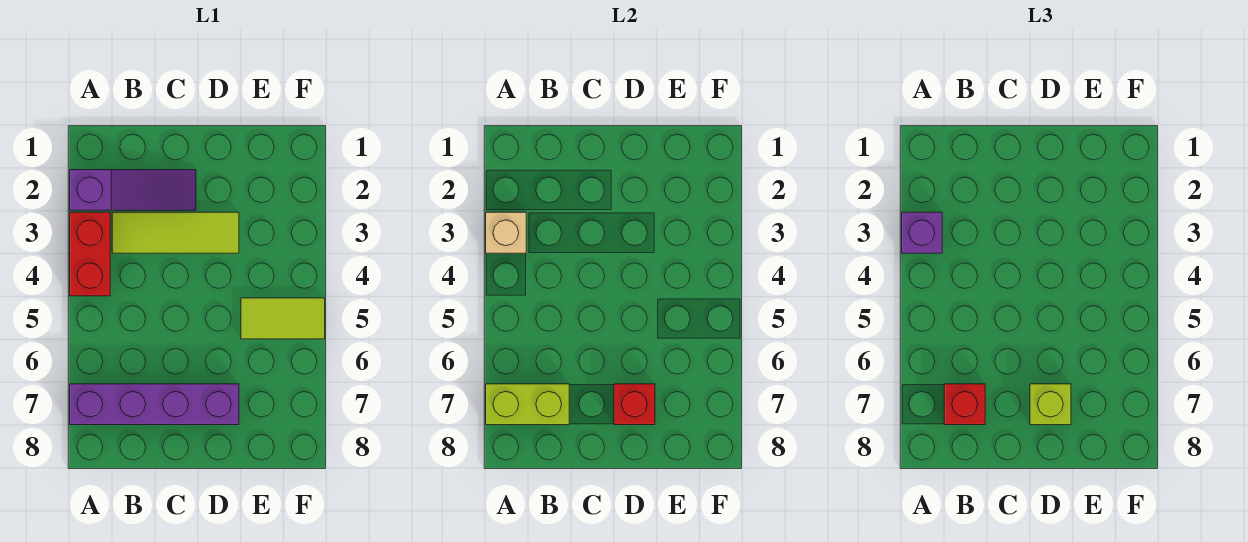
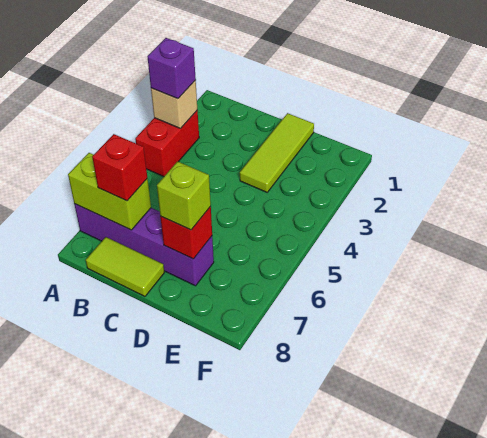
purple slope A2:C2 level 1 top A -> none
lime tile B3:D3 level 1 -> lime tile D1:D3 level 1
lime tile E5:F5 level 1 -> lime tile B8:C8 level 1

